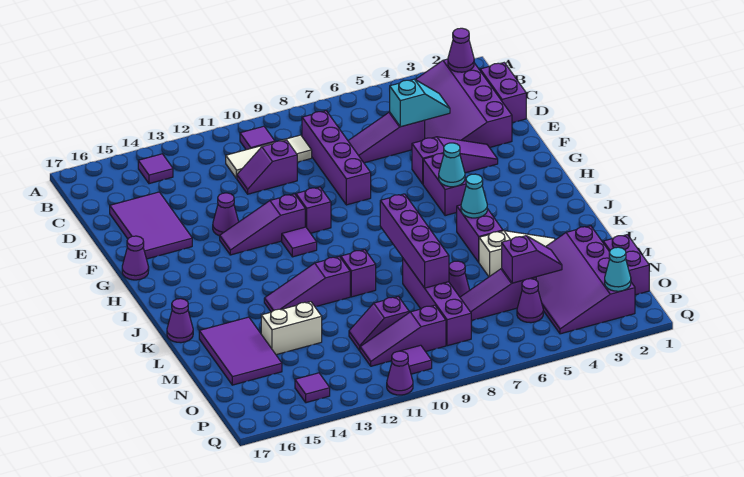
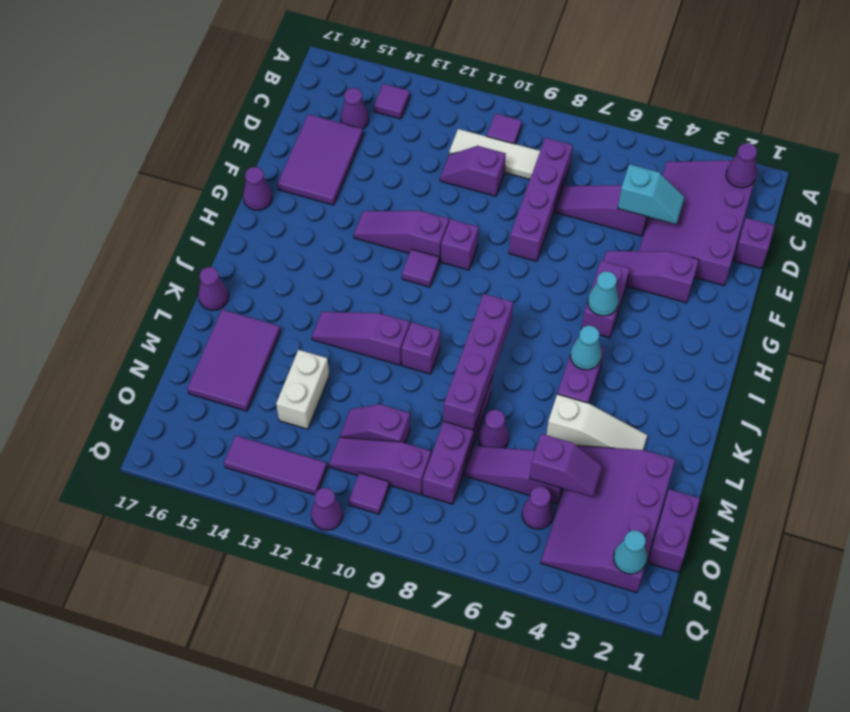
purple brick C1:D1 level 1 -> purple brick D1 level 1
purple slope F3:F5 level 1 top 5 -> purple slope F3:F5 level 1 top 3
purple cone F13 level 1 -> purple cone C15 level 1
white brick M13:M14 level 1 -> white brick M13:N13 level 1
purple tile P14 level 1 -> purple tile P12:P14 level 1

